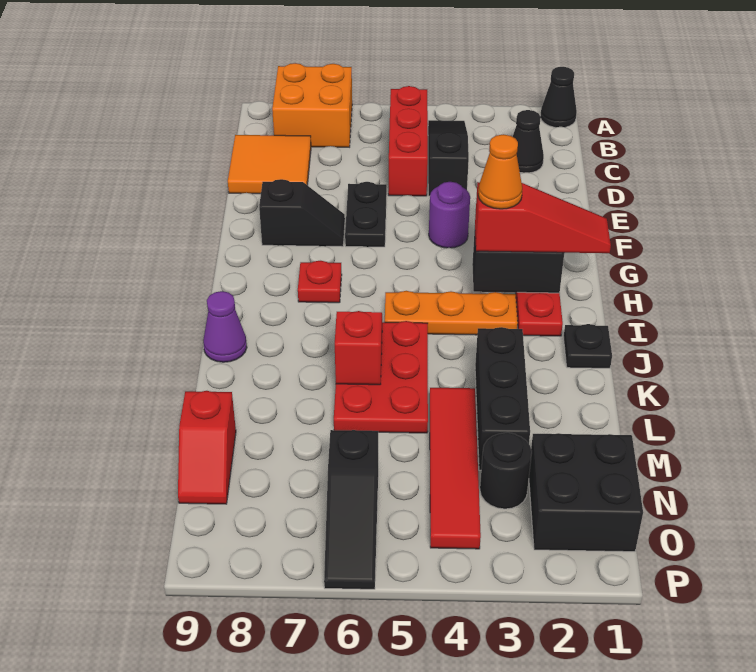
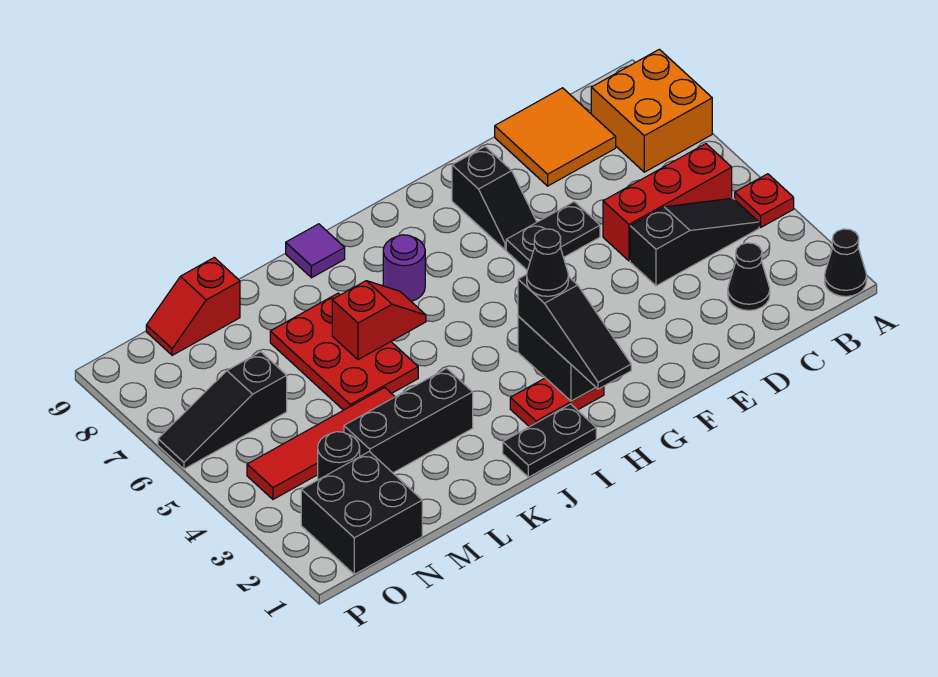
purple round brick F4 level 1 -> purple round brick I7 level 1
red slope H1:H3 level 3 top 3 -> black slope H1:H3 level 3 top 3
orange cone H3 level 4 -> black cone H3 level 4
red plate H7 level 1 -> red plate A4 level 1
orange plate I3:I5 level 1 -> none
black plate J1 level 1 -> black plate I1:J1 level 1
red plate J5:L6 level 1 -> red plate K5:L7 level 1
purple cone J9 level 1 -> purple tile J9 level 1

